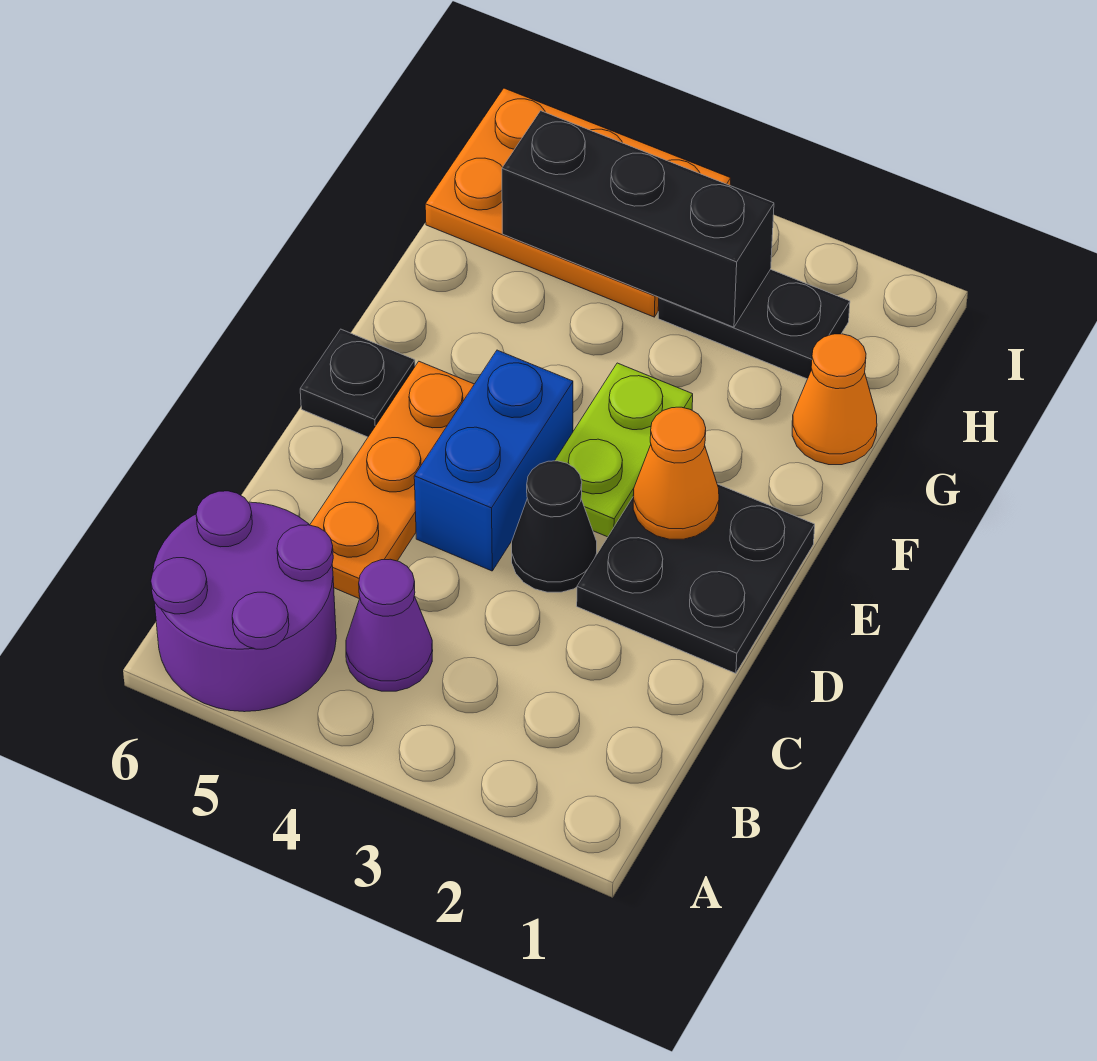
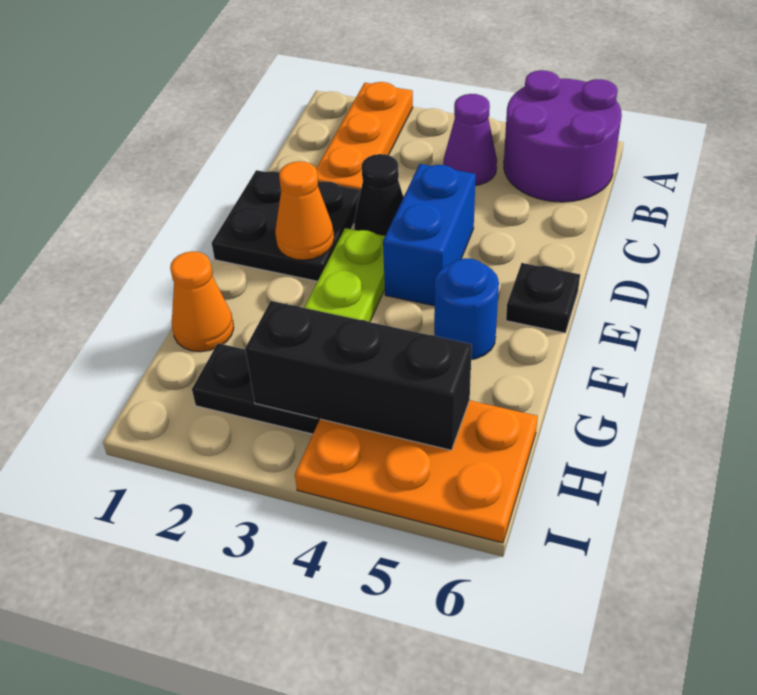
orange plate C5:E5 level 1 -> orange plate A2:C2 level 1
none -> blue round brick F5 level 1

